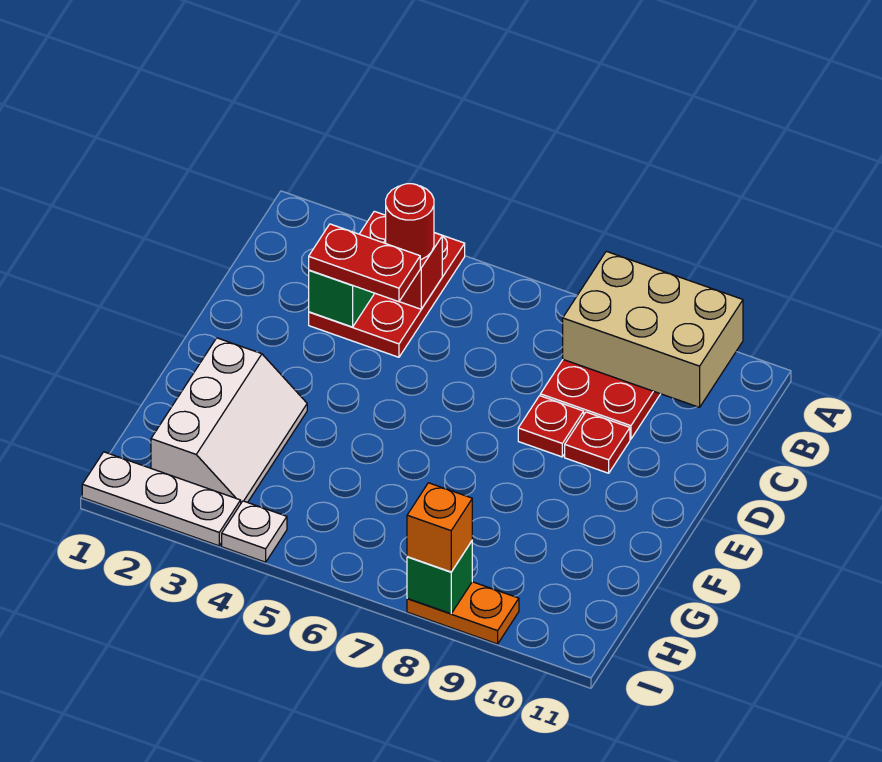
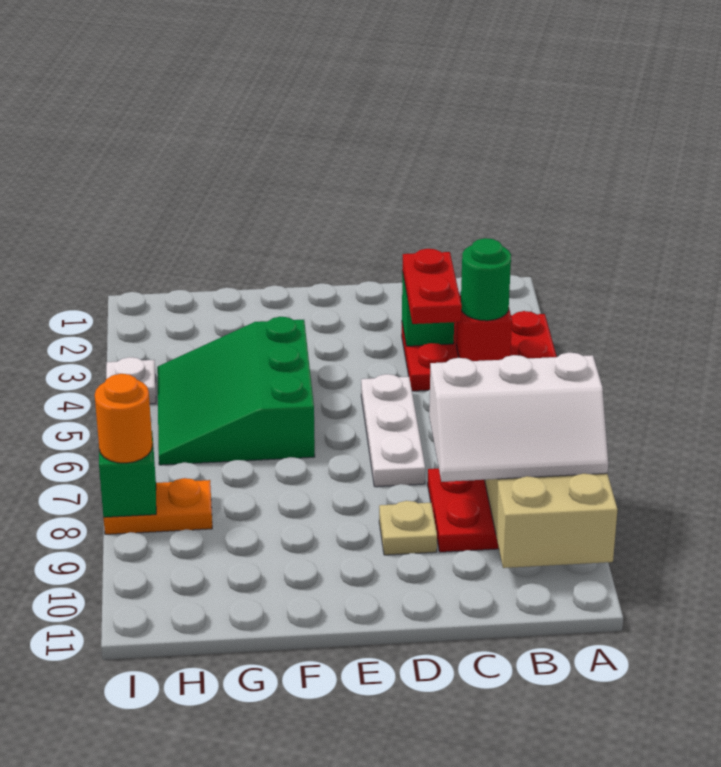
red round brick B4 level 3 -> green round brick B4 level 3
red plate D8 level 1 -> none
red plate D9 level 1 -> tan plate D9 level 1
white slope F2:H3 level 1 top 2 -> white slope A8:C9 level 3 top 8
none -> green slope F4:H6 level 1 top F
white plate I1:I3 level 1 -> white plate D5:D7 level 1
orange plate I8:I9 level 1 -> orange plate H8:I8 level 1
orange brick I8 level 3 -> orange round brick I8 level 3

